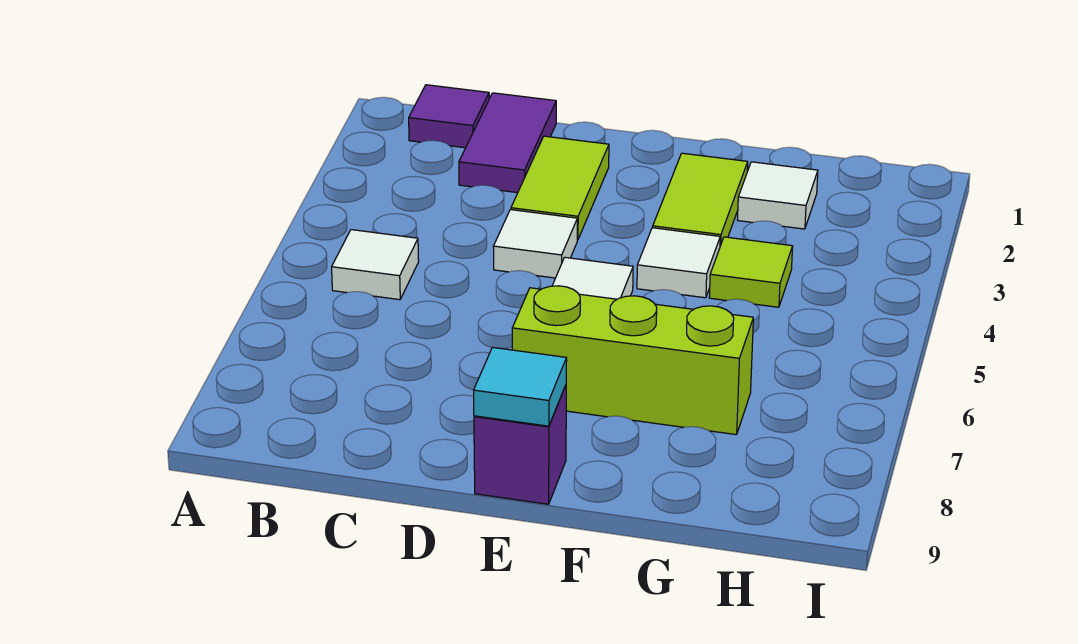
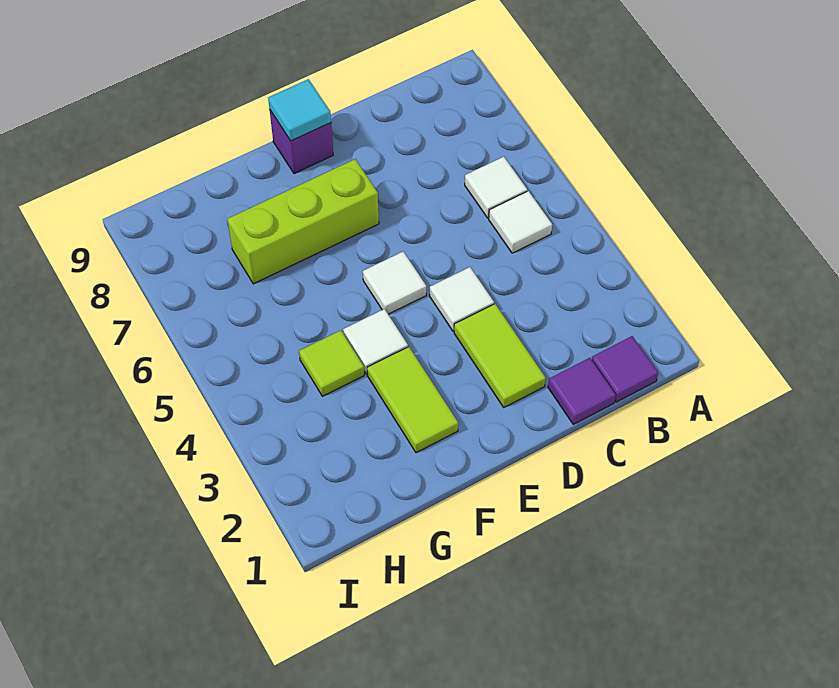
purple tile C1:C2 level 1 -> purple tile C1 level 1
white tile G2 level 1 -> white tile B6 level 1

